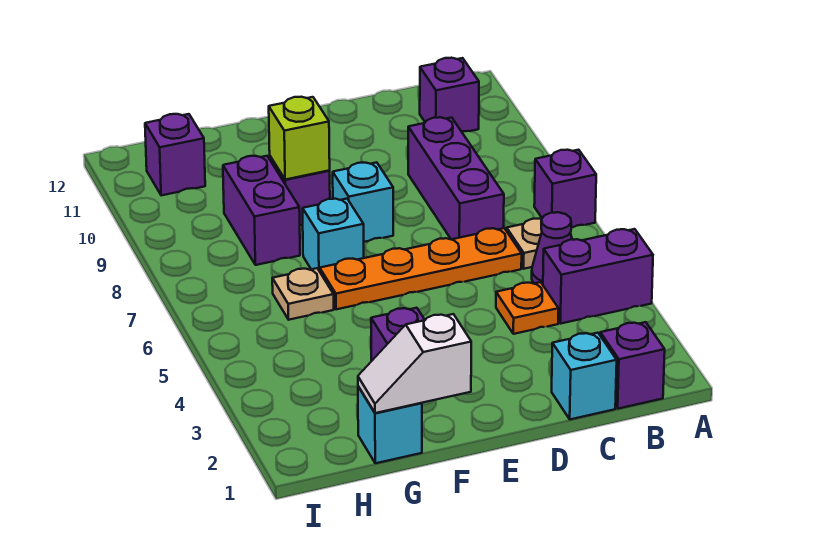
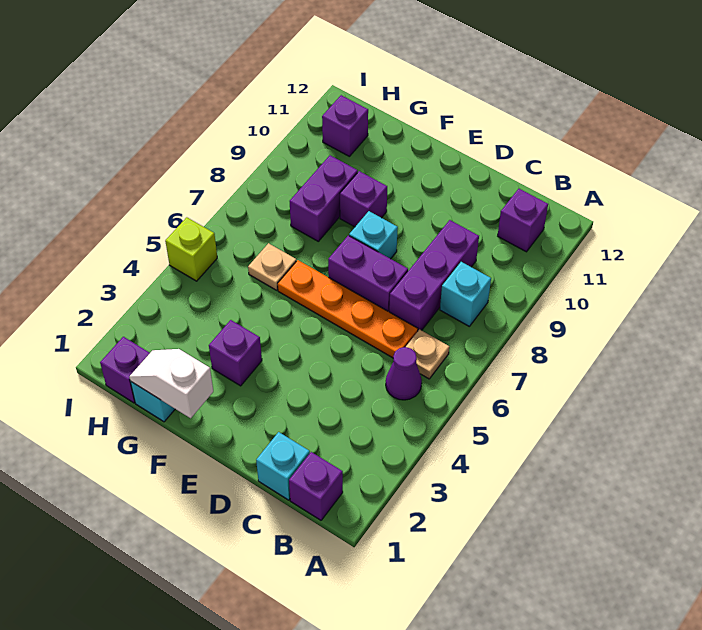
purple brick A4:B4 level 1 -> purple brick D7:E7 level 1
purple brick A7 level 1 -> purple brick H1 level 1
orange plate C4 level 1 -> none
cyan brick F7 level 1 -> cyan brick B8 level 1
lime brick F9 level 2 -> lime brick I5 level 1

